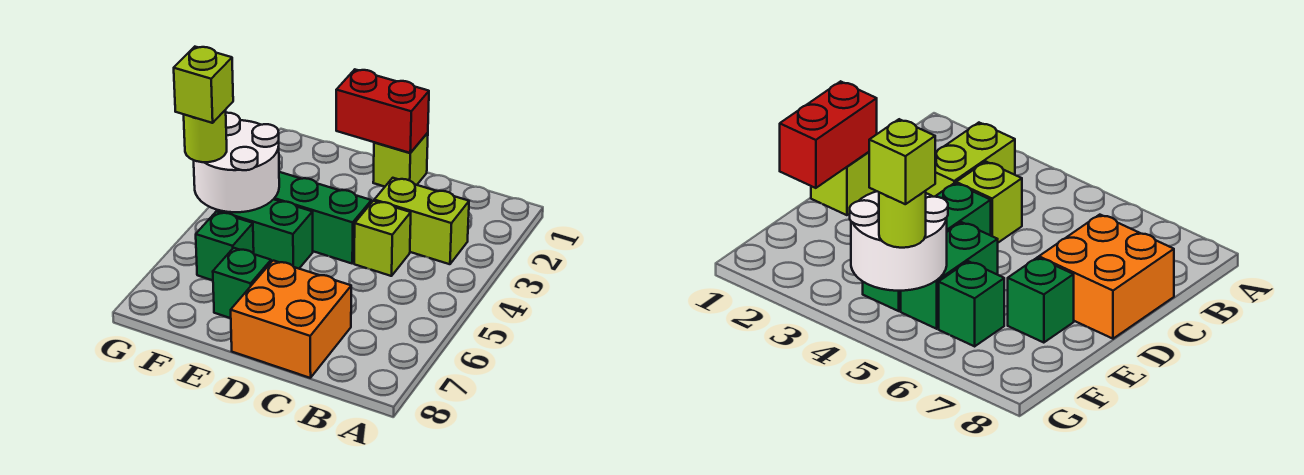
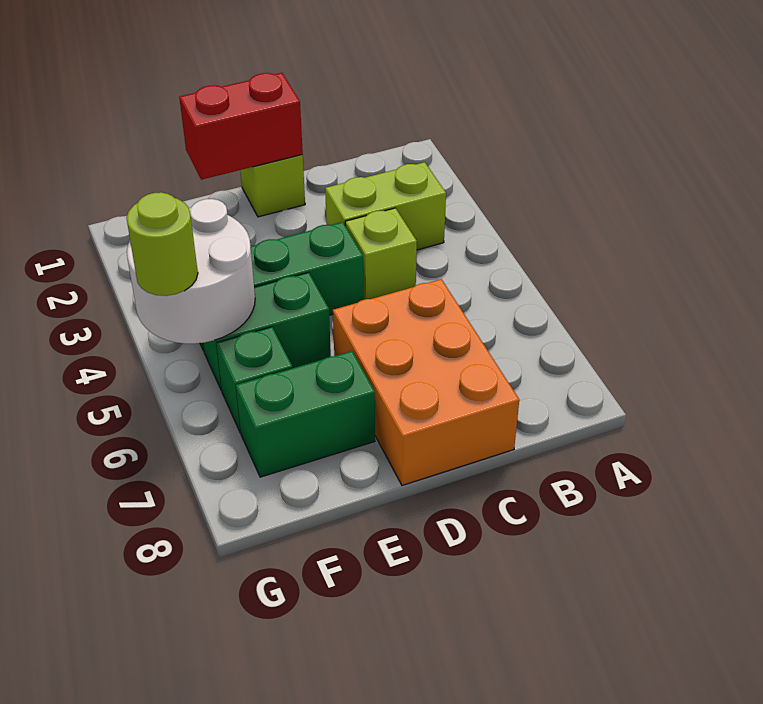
orange brick C7:D8 level 1 -> orange brick C6:D8 level 1
green brick E7 level 1 -> green brick E7:F7 level 1
lime brick G5 level 4 -> none

